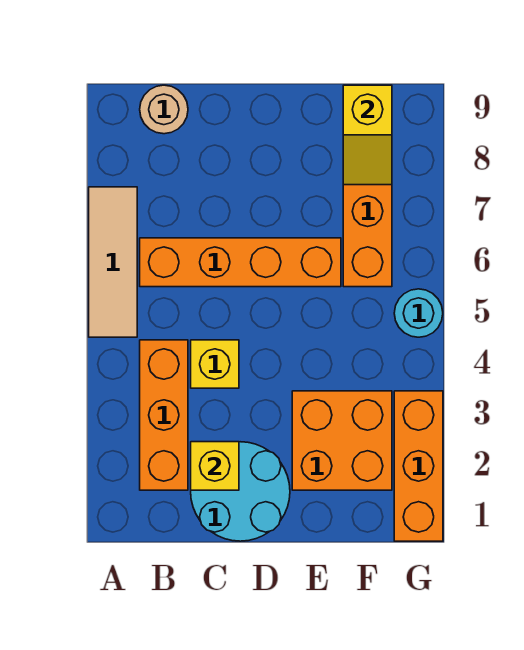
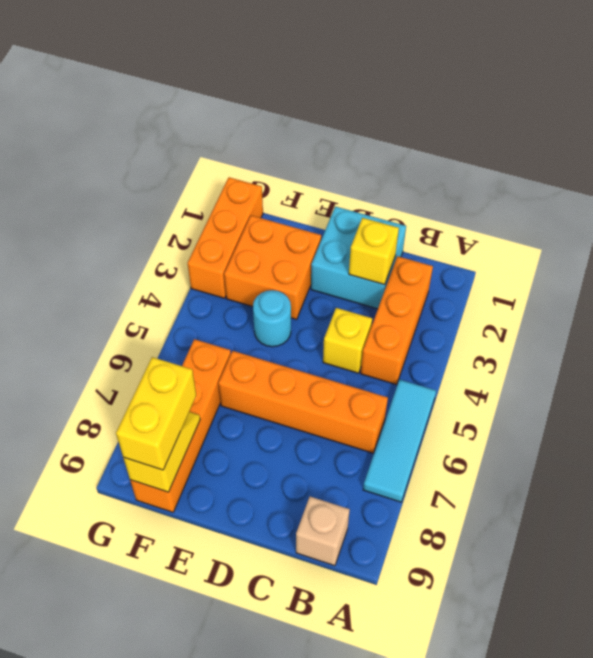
tan tile A5:A7 level 1 -> cyan tile A5:A7 level 1
tan round brick B9 level 1 -> tan brick B9 level 1
cyan round brick C1:D2 level 1 -> cyan brick C1:D2 level 1
none -> yellow brick F8:F9 level 3
cyan round brick G5 level 1 -> cyan round brick E4 level 1

